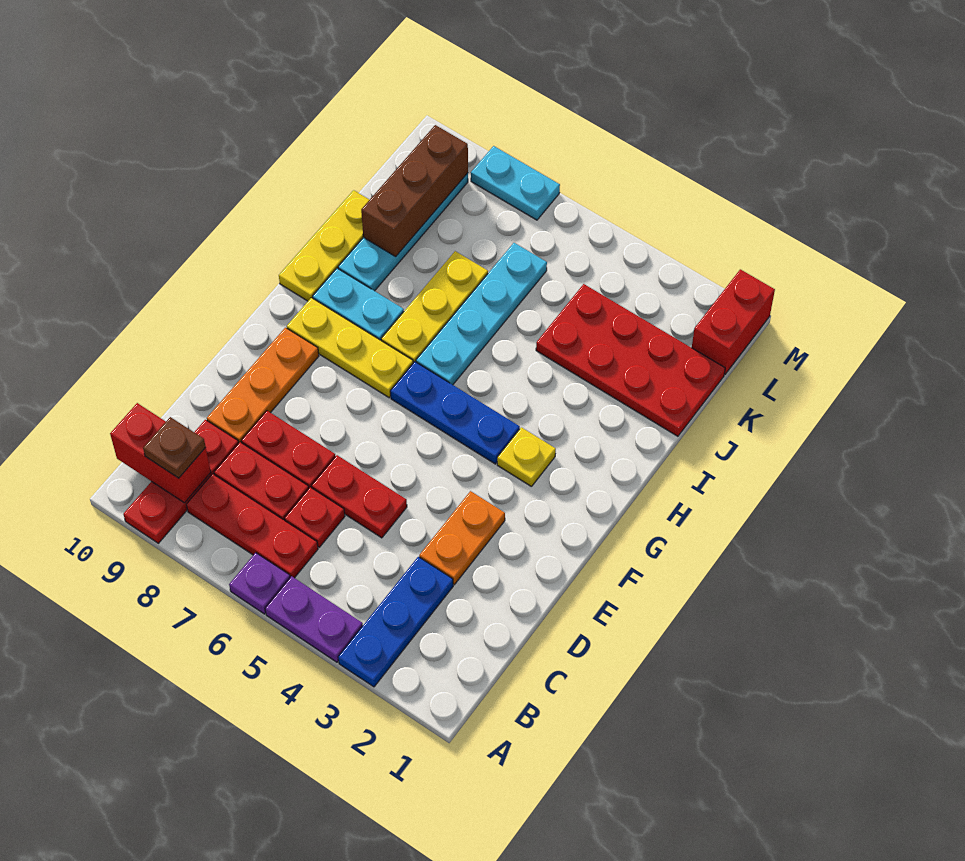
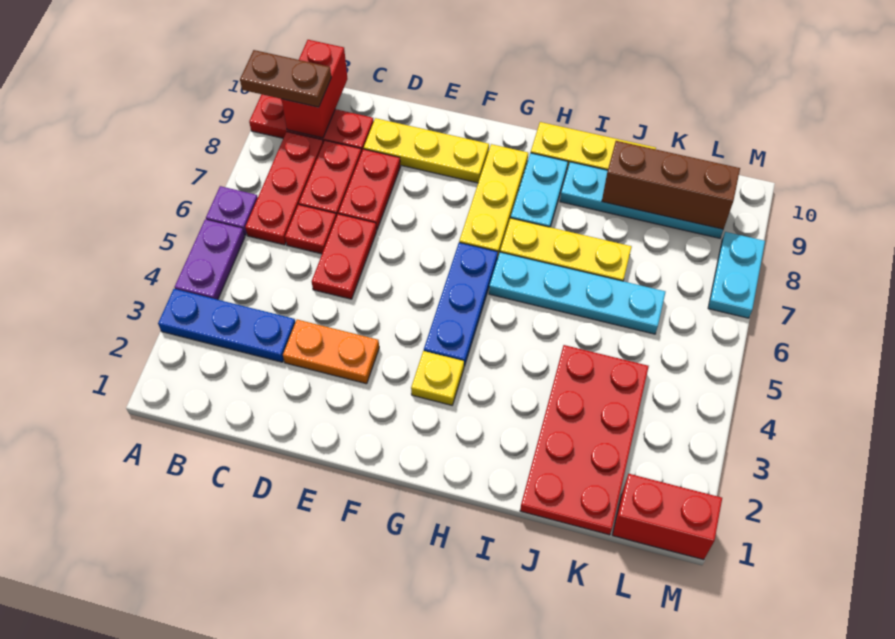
brown plate B9 level 3 -> brown plate A9:B9 level 3
orange plate D9:F9 level 1 -> yellow plate D9:F9 level 1

